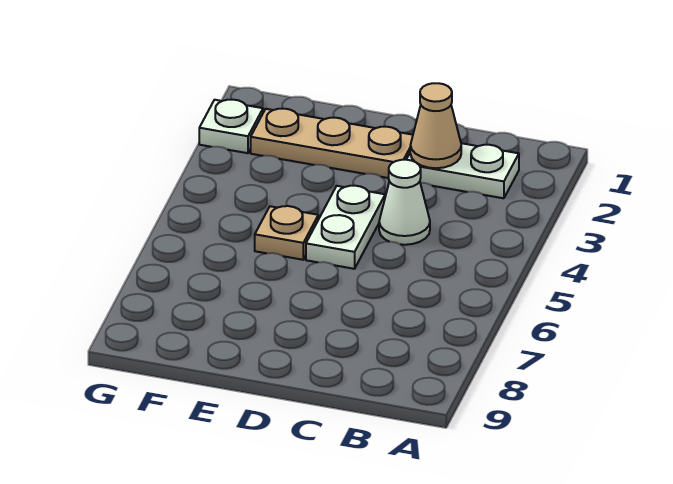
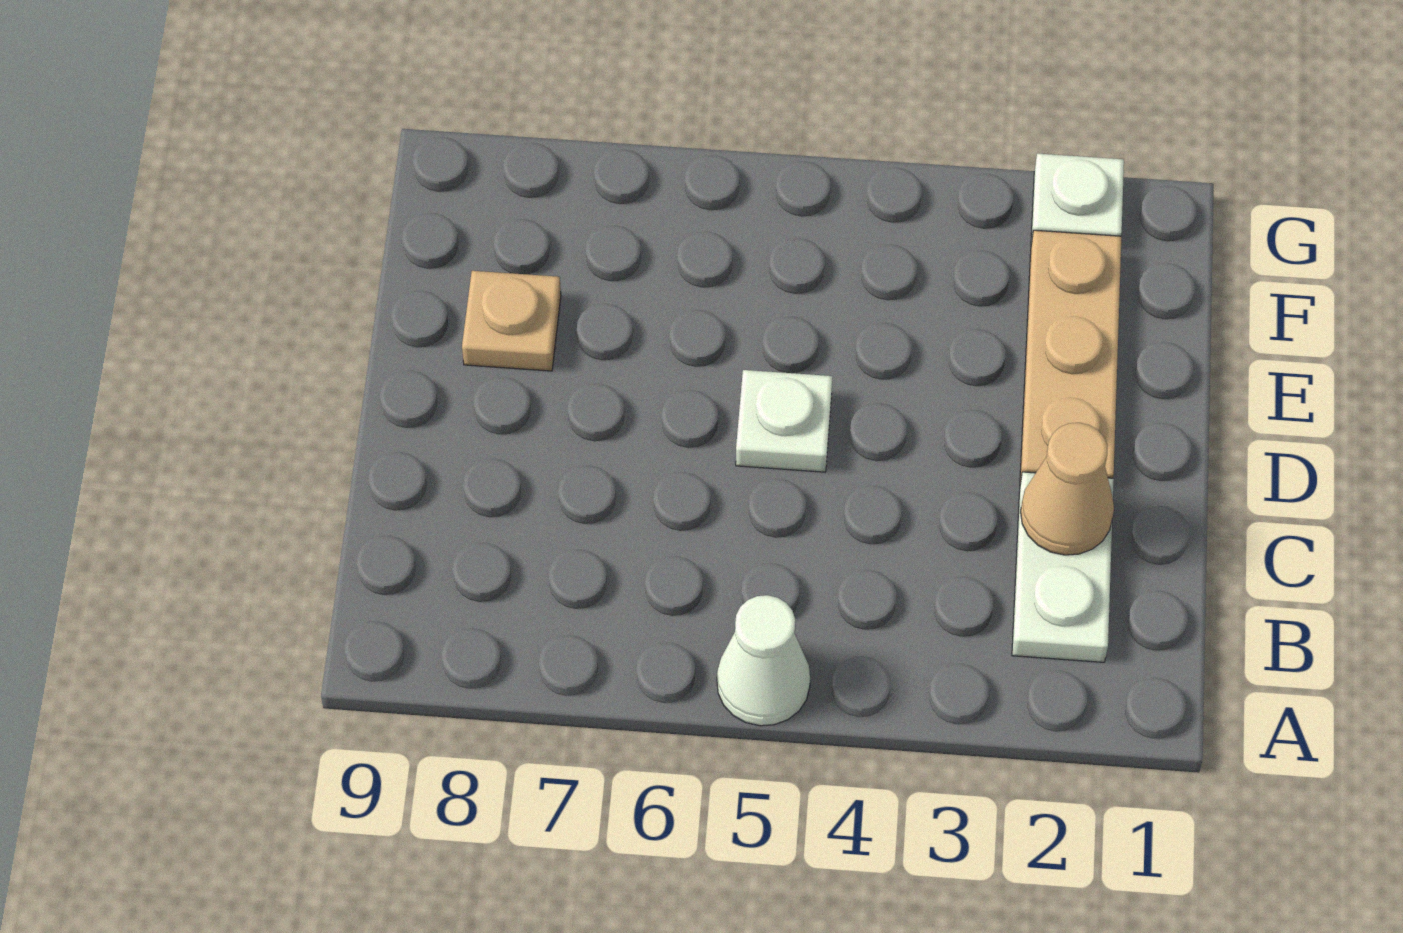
white cone C4 level 1 -> white cone A5 level 1
white plate D4:D5 level 1 -> white plate D5 level 1
tan plate E5 level 1 -> tan plate E8 level 1

